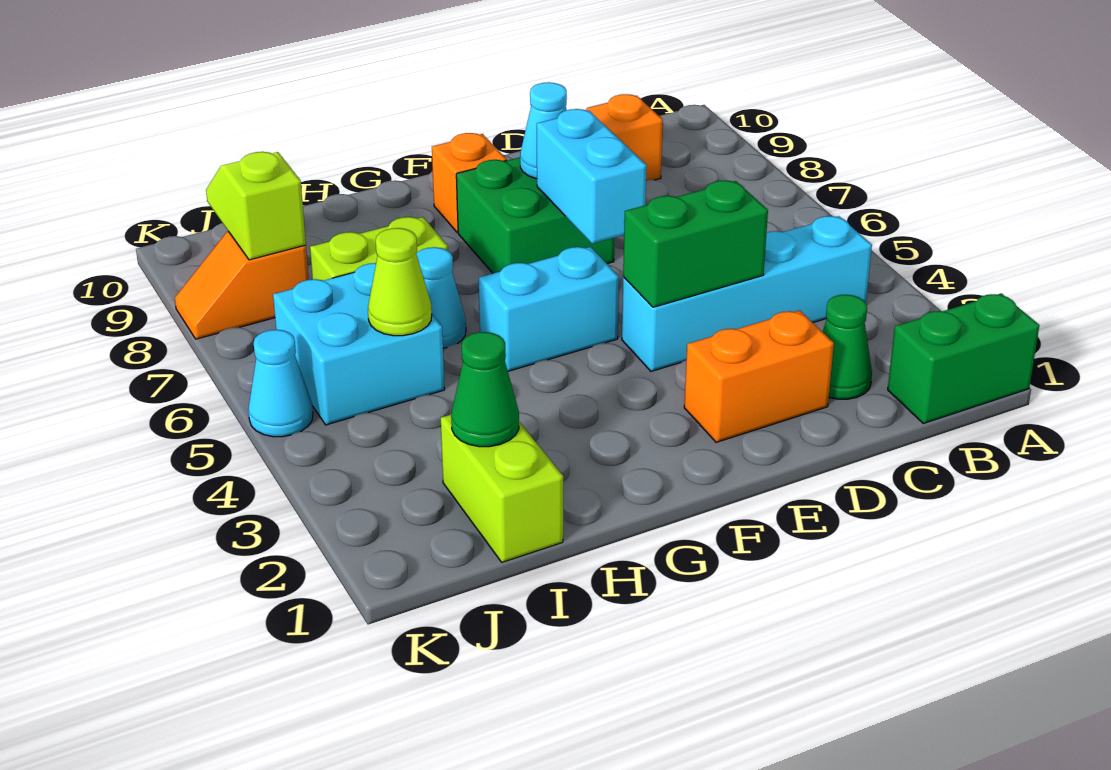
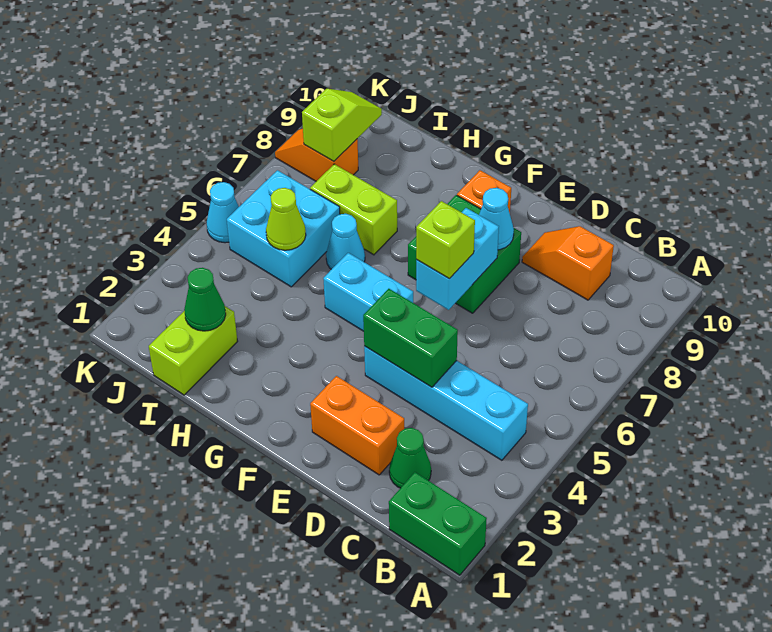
none -> lime brick E6 level 3

